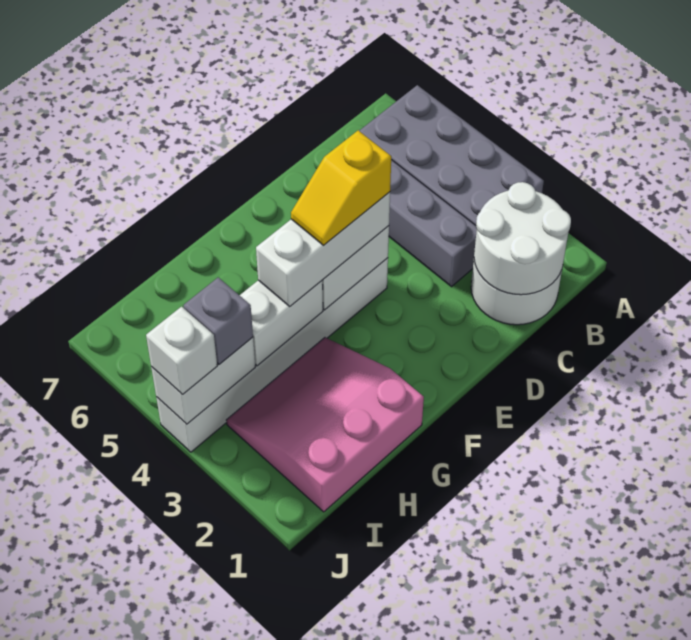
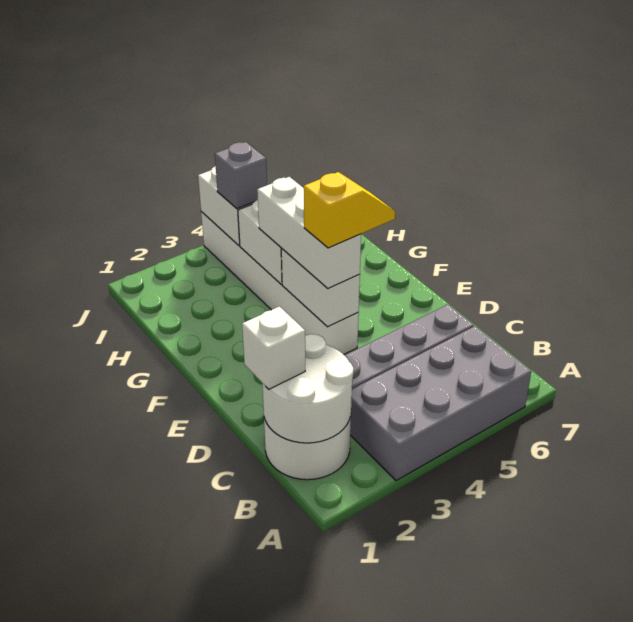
yellow slope E4:F4 level 4 top E -> yellow slope E4:E5 level 4 top 4
pink slope G1:I3 level 1 top 1 -> none
white brick J4 level 3 -> white brick C1 level 3

